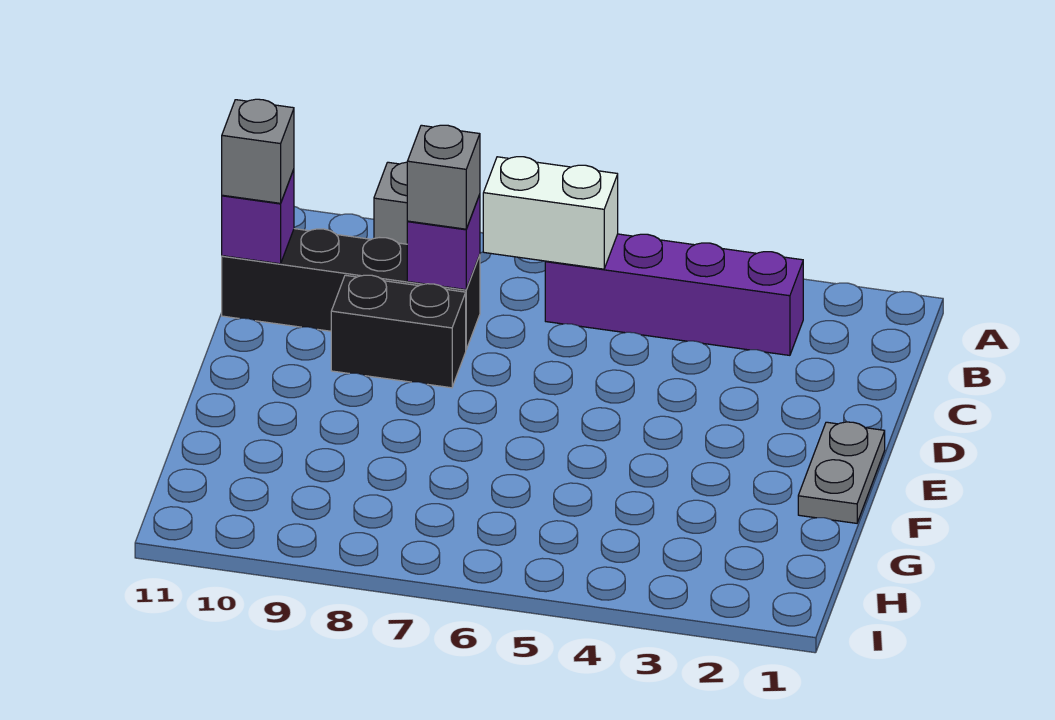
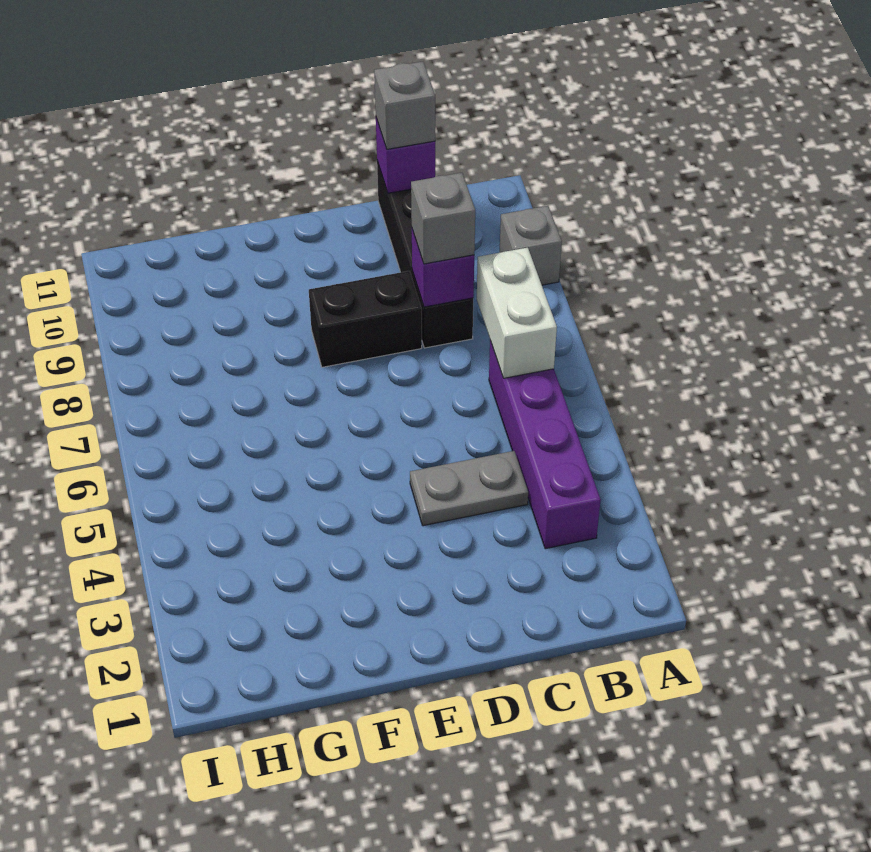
black brick D8:D9 level 1 -> black brick D8:E8 level 1
grey plate E1:F1 level 1 -> grey plate C4:D4 level 1

